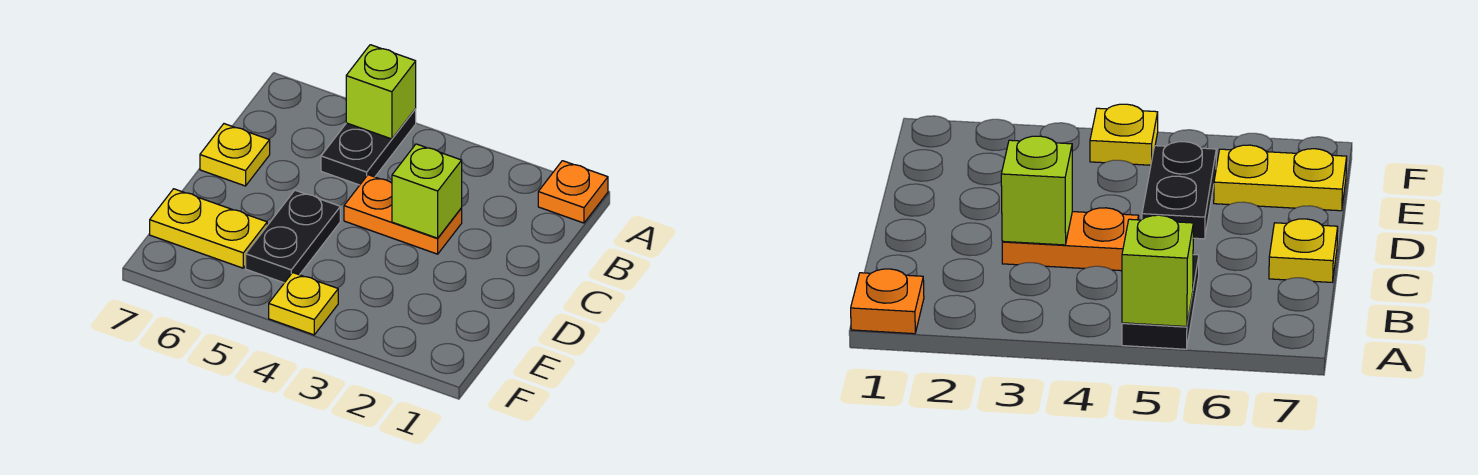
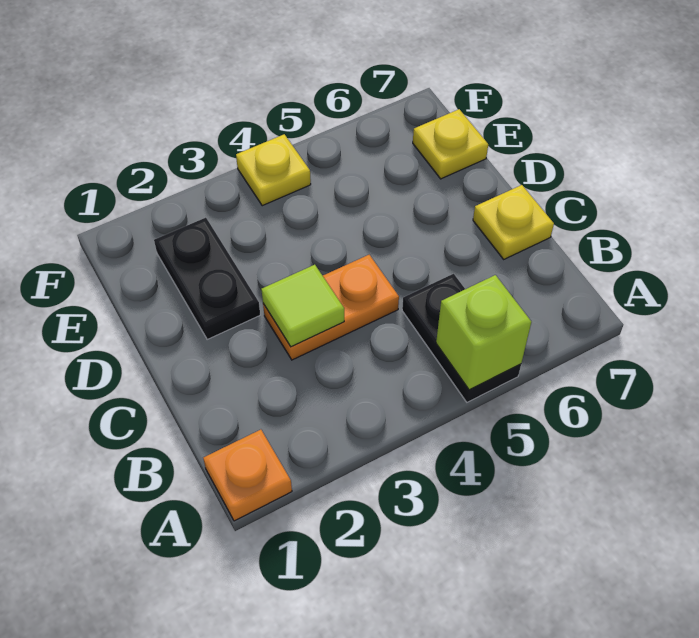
lime brick C3 level 2 -> lime tile C3 level 2
black plate D5:E5 level 1 -> black plate D2:E2 level 1
yellow plate E6:E7 level 1 -> yellow plate E7 level 1

